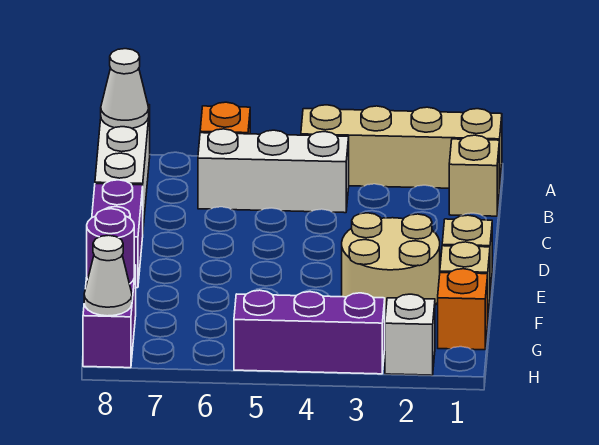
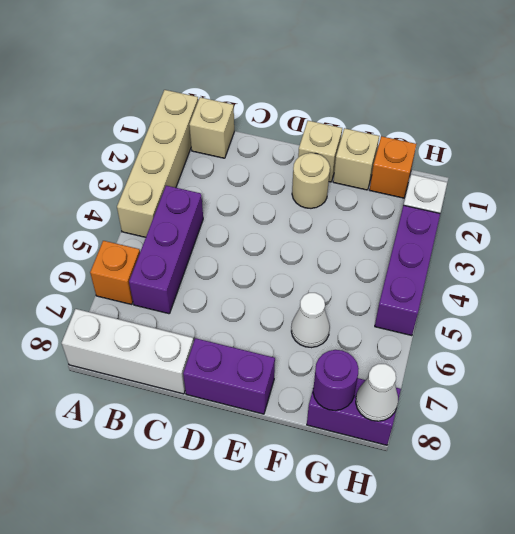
white cone A8 level 2 -> white cone F6 level 1
white brick B4:B6 level 1 -> purple brick B4:B6 level 1
tan round brick E2:F3 level 1 -> tan round brick E2 level 1

